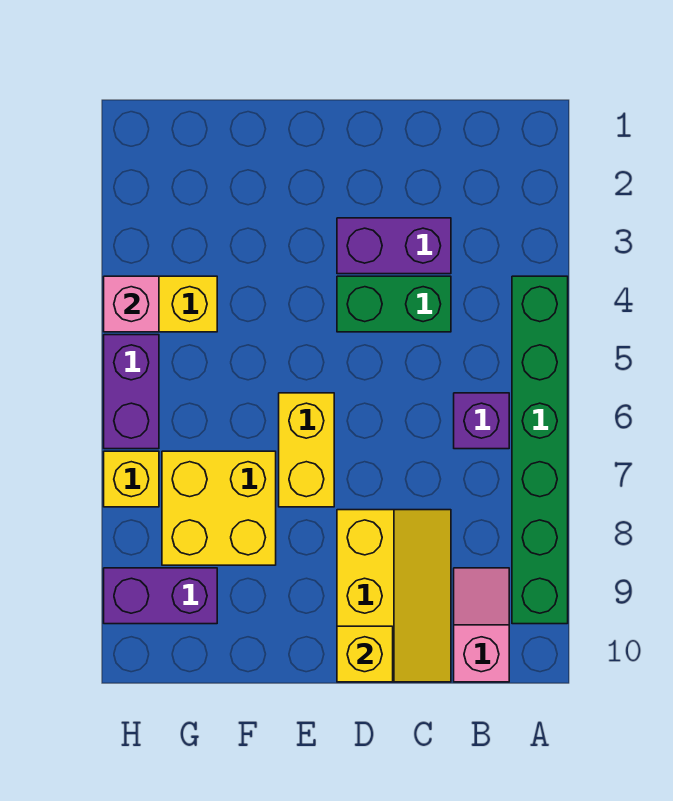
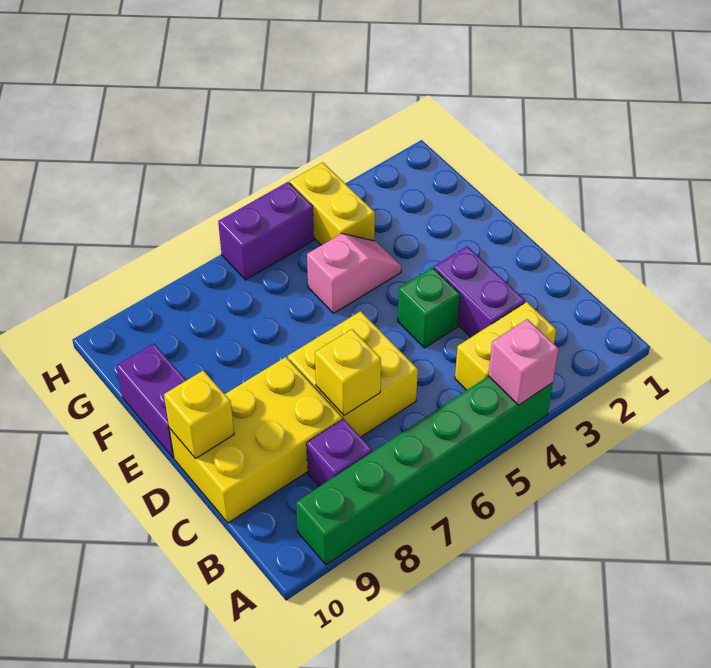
purple brick B6 level 1 -> purple brick B8 level 1
pink slope B9:B10 level 1 top 10 -> pink slope F4:F5 level 1 top 5
green brick C4:D4 level 1 -> green brick D4 level 1
yellow slope C8:D10 level 1 top D -> yellow brick C8:D10 level 1
yellow brick E6:E7 level 1 -> yellow brick B3:B4 level 1
yellow brick F7:G8 level 1 -> yellow brick C6:D7 level 1
purple brick G9:H9 level 1 -> purple brick E10:F10 level 1
pink brick H4 level 2 -> pink brick A4 level 2
yellow brick H7 level 1 -> yellow brick C7 level 2

